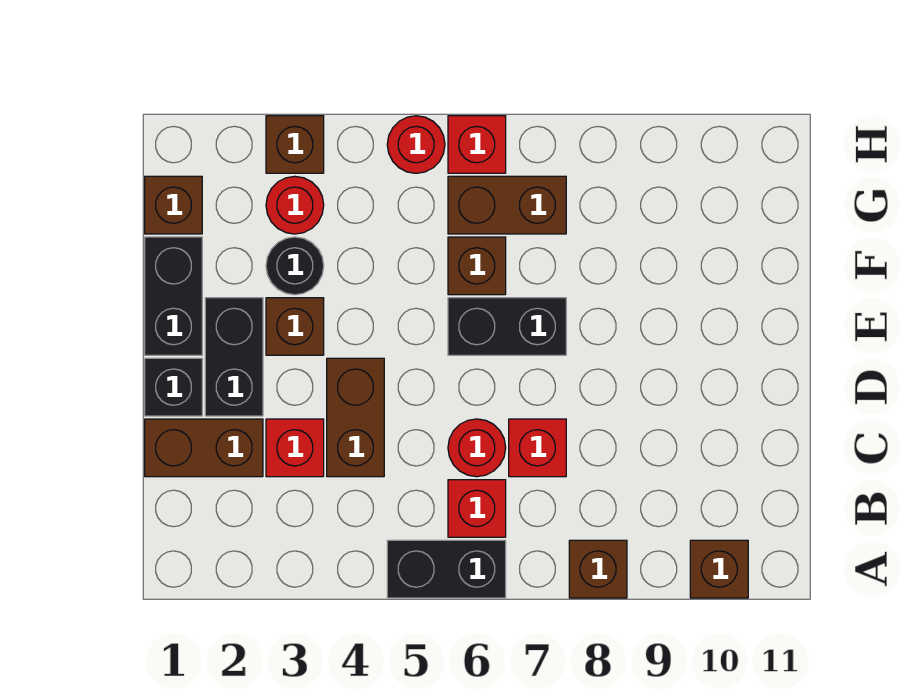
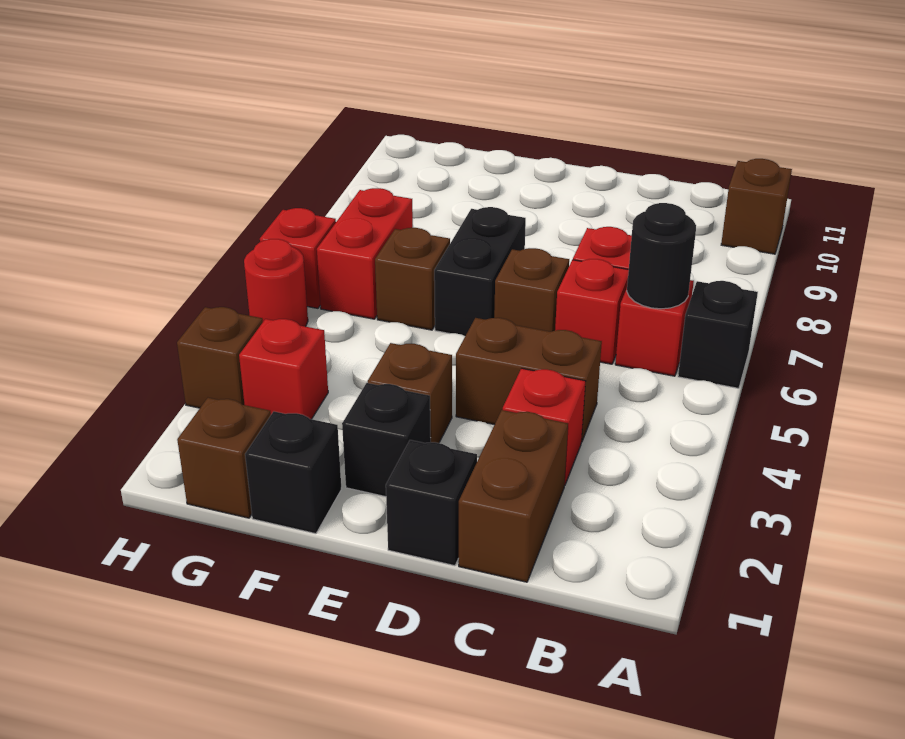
black brick A5:A6 level 1 -> black brick A6 level 1
brown brick A8 level 1 -> brown brick D6 level 1
red round brick C6 level 1 -> red brick C6 level 1
black brick D2:E2 level 1 -> black brick E2 level 1
black brick E1:F1 level 1 -> black brick F1 level 1
black round brick F3 level 1 -> black round brick B6 level 2
red round brick G3 level 1 -> red brick G3 level 1
brown brick G6:G7 level 1 -> red brick G6:G7 level 1

